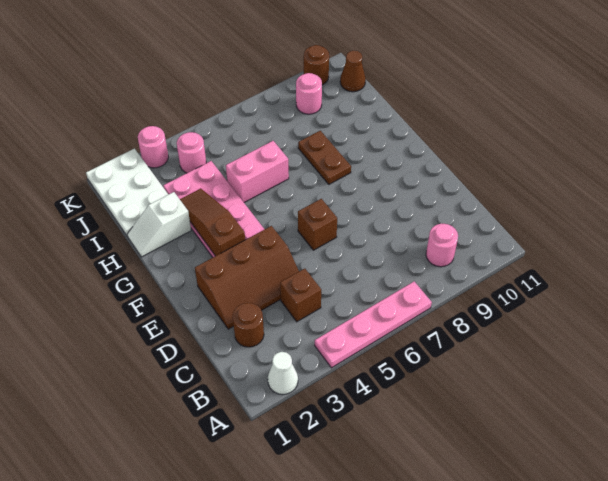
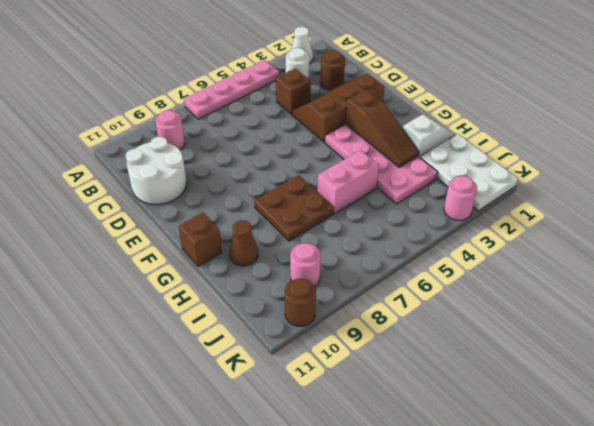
none -> white round brick B3 level 1
none -> white round brick C10:D11 level 1
brown brick E6 level 1 -> brown brick G11 level 1
brown plate G8:H8 level 1 -> brown plate G7:H8 level 1
pink round brick J4 level 1 -> none
brown cone J11 level 1 -> brown cone H10 level 1

